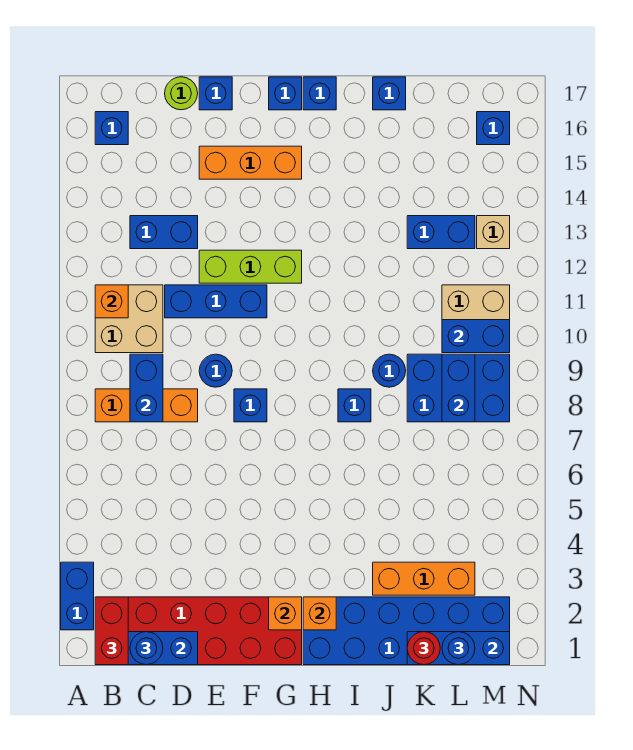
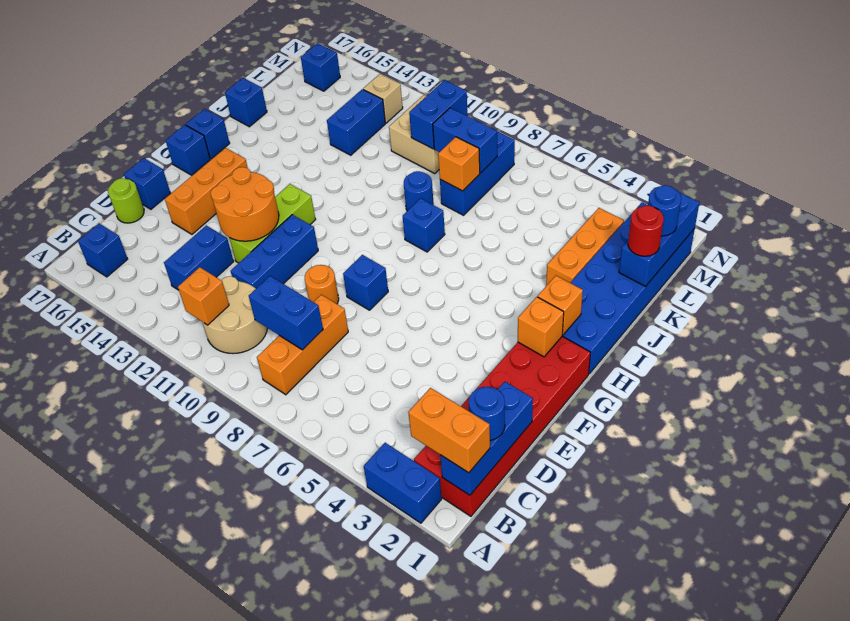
red brick B1:B2 level 3 -> orange brick B1:B2 level 3
tan brick B10:C11 level 1 -> tan round brick B10:C11 level 1
blue round brick E9 level 1 -> orange round brick E9 level 1
none -> orange round brick E12:F13 level 2
blue brick K8:M9 level 1 -> blue brick K8:M8 level 1
none -> orange brick K8 level 2

